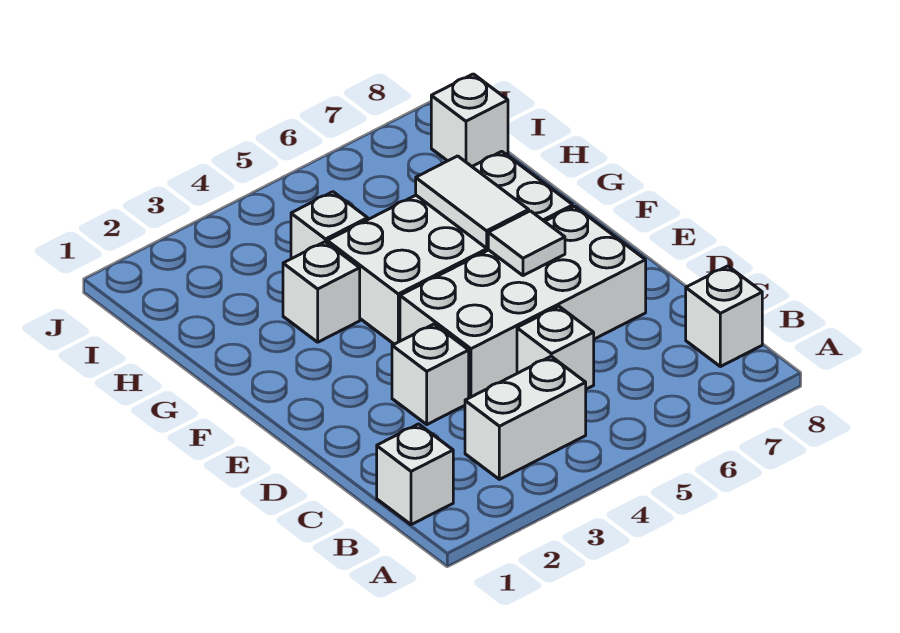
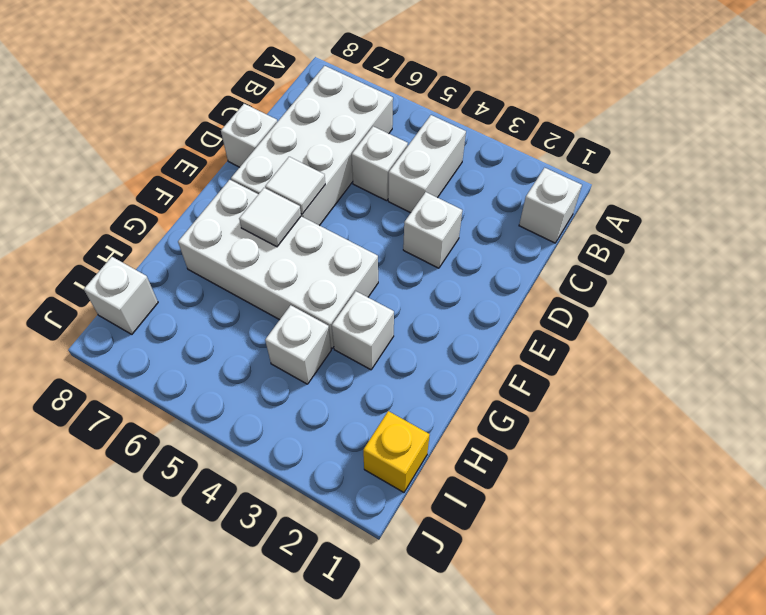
white brick B3:B4 level 1 -> white brick B4:C4 level 1
white brick B8 level 1 -> white brick D8 level 1
white brick D4:E7 level 1 -> white brick B6:E7 level 1
white tile F6:G6 level 2 -> white tile F6 level 2
none -> yellow brick I1 level 1

